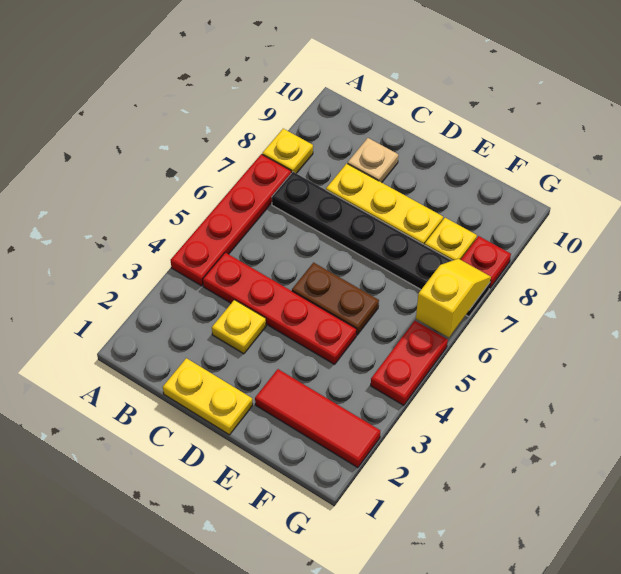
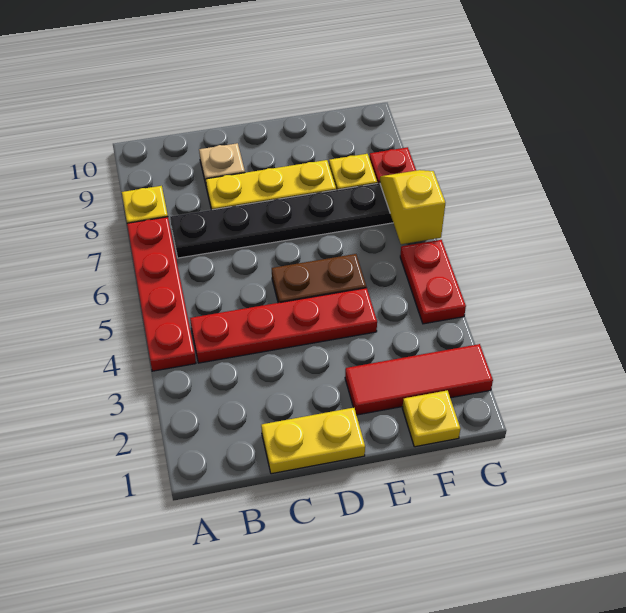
yellow plate C3 level 1 -> yellow plate F1 level 1

